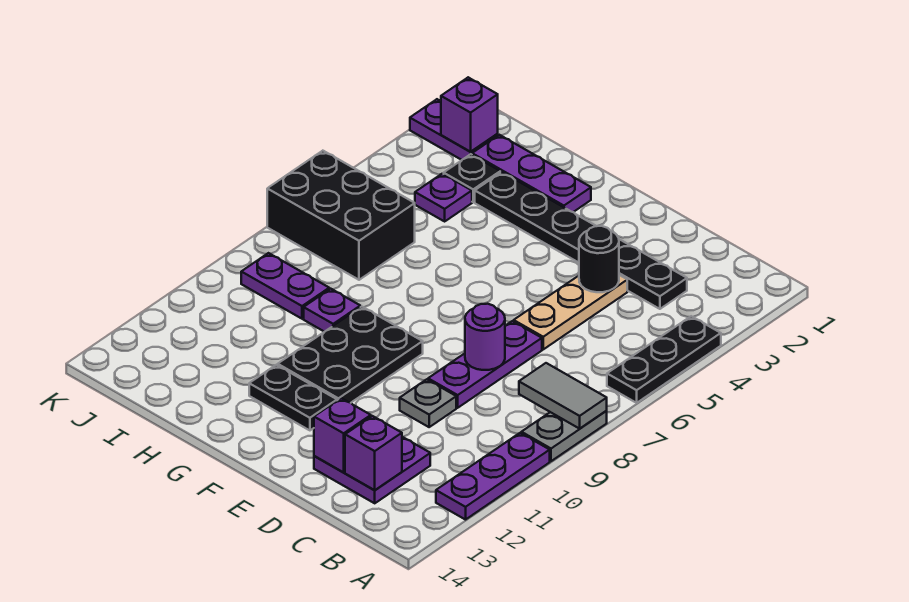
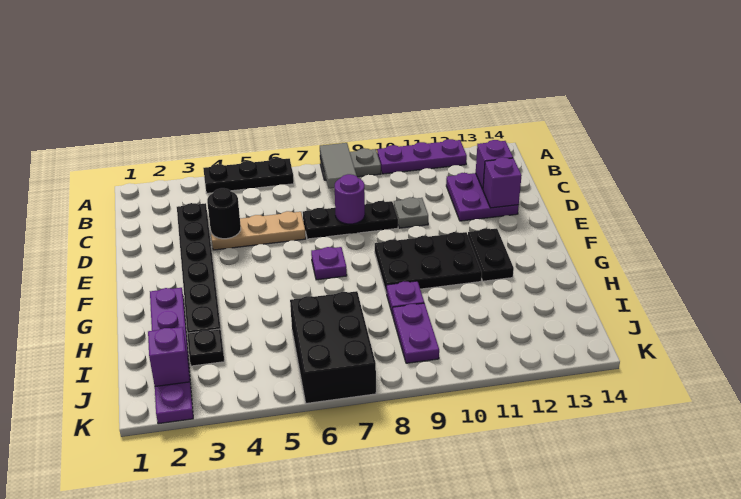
purple plate D7:D9 level 1 -> black plate D7:D9 level 1
purple plate I4 level 1 -> purple plate F7 level 1

